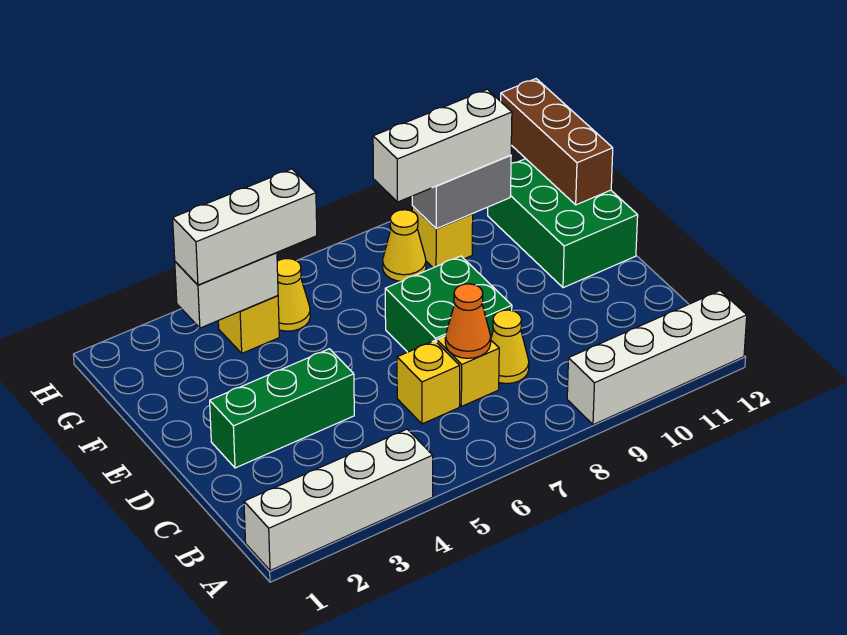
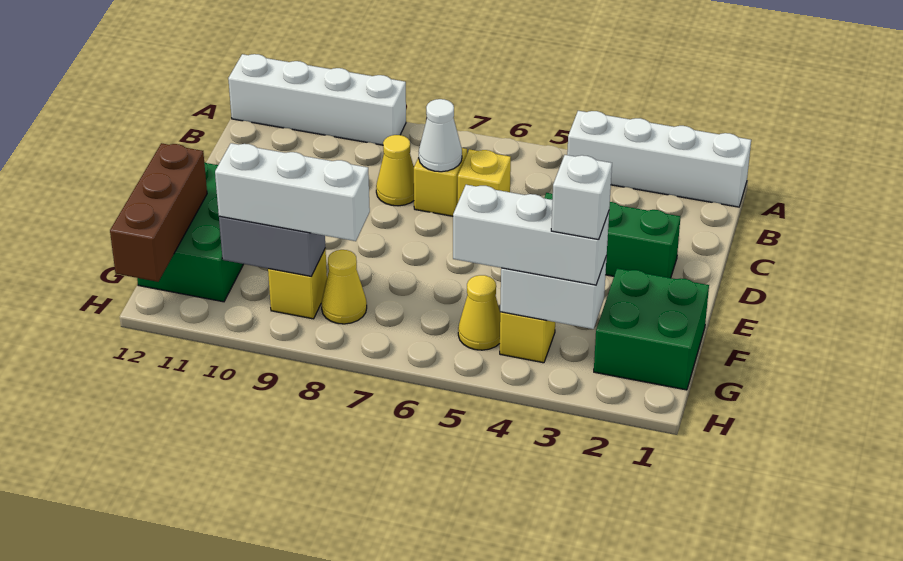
orange cone C7 level 2 -> white cone C7 level 2
green brick D7:E8 level 1 -> green brick F1:G2 level 1
none -> white brick G3 level 4

